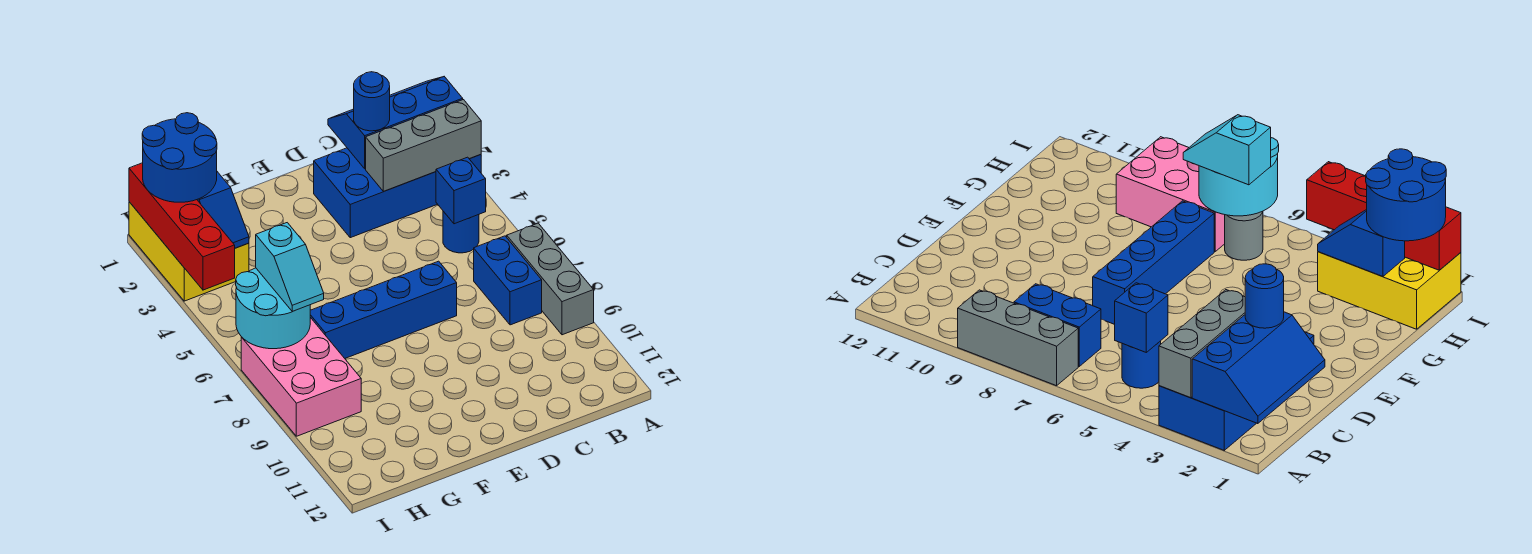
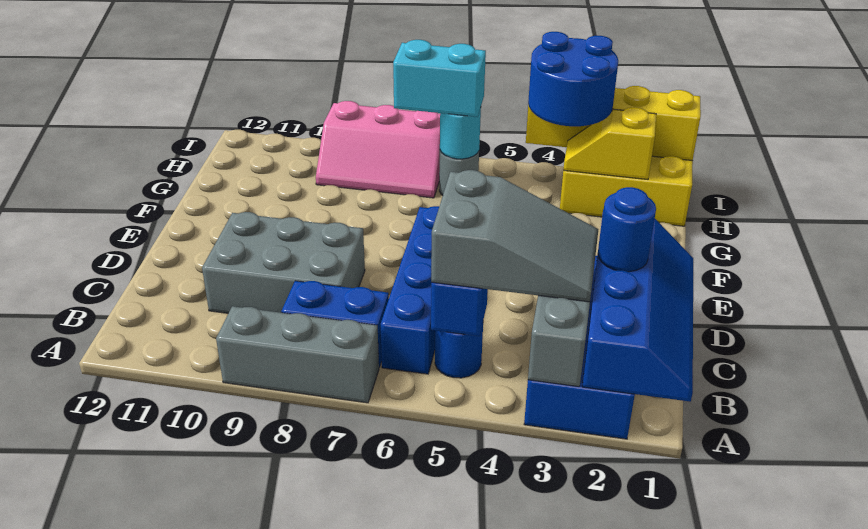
blue slope A1:C2 level 2 top 2 -> blue slope A1:D2 level 2 top 2
none -> grey slope B3:C5 level 3 top 5
none -> grey brick C8:D10 level 1
blue brick D7:G7 level 1 -> blue brick B6:E6 level 1
blue round brick H1:I2 level 3 -> blue round brick H3:I4 level 3
blue slope H2:H3 level 2 top 2 -> yellow slope H2:H3 level 2 top 2
cyan round brick H6:I7 level 2 -> cyan round brick H6 level 2
cyan slope H6:H7 level 3 top 6 -> cyan brick H6:H7 level 3
pink brick H7:I9 level 1 -> pink slope H7:I9 level 1 top I
red brick I1:I4 level 2 -> yellow brick I1:I4 level 2

